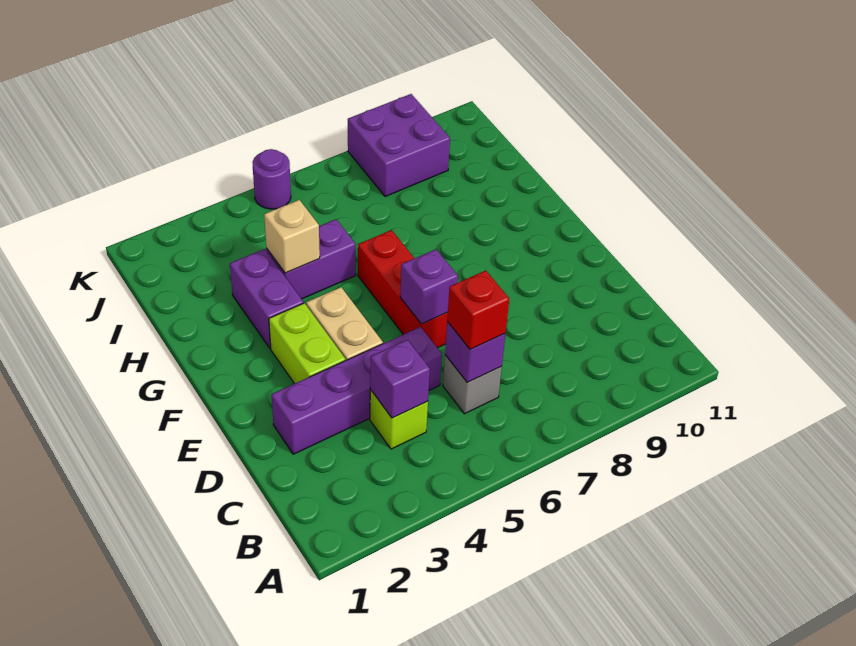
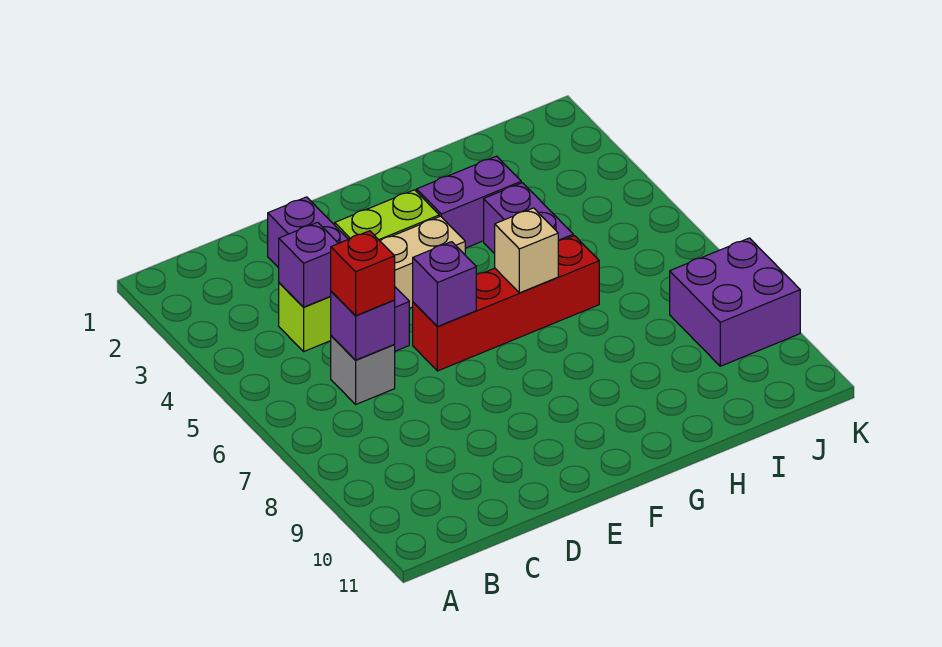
red brick E6:G6 level 1 -> red brick E6:H6 level 1
tan brick H4 level 2 -> tan brick G6 level 2
purple round brick K5 level 1 -> none

